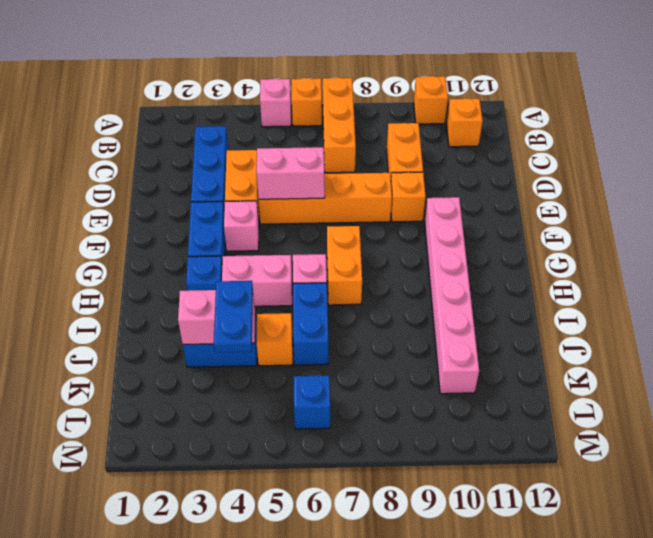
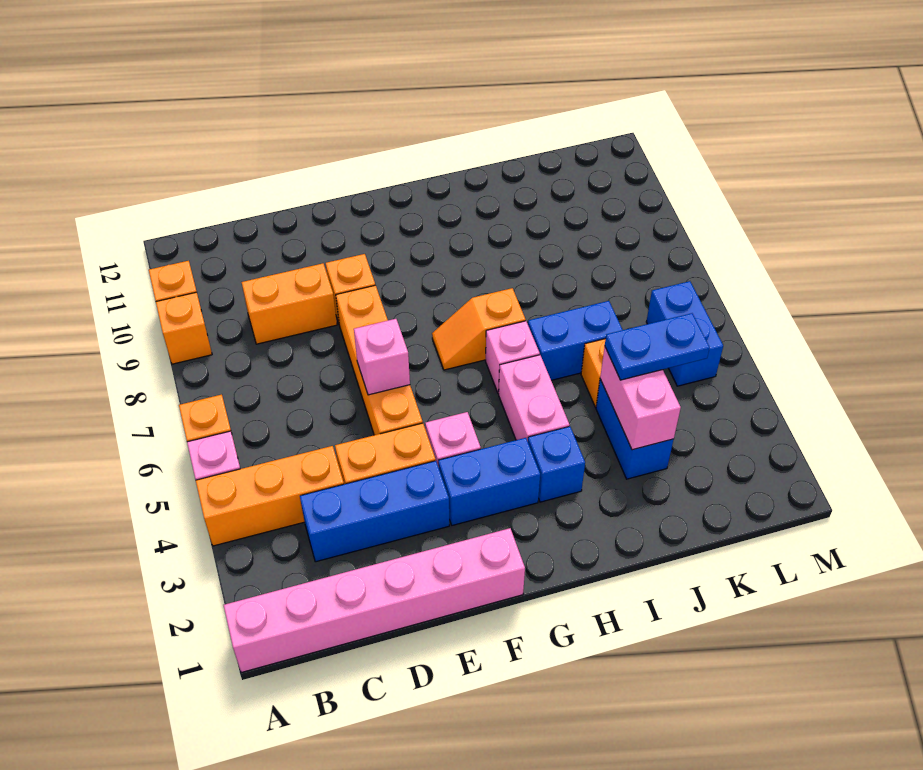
orange brick A7:C7 level 1 -> orange brick A4:C4 level 1
orange brick B11 level 1 -> orange brick A9 level 1
pink brick E5:E6 level 2 -> pink brick E6 level 2
pink brick F10:K10 level 1 -> pink brick A1:F1 level 1
orange brick G7:H7 level 1 -> orange slope G7:H7 level 1 top H
blue brick L6 level 1 -> blue brick L5:L6 level 1

